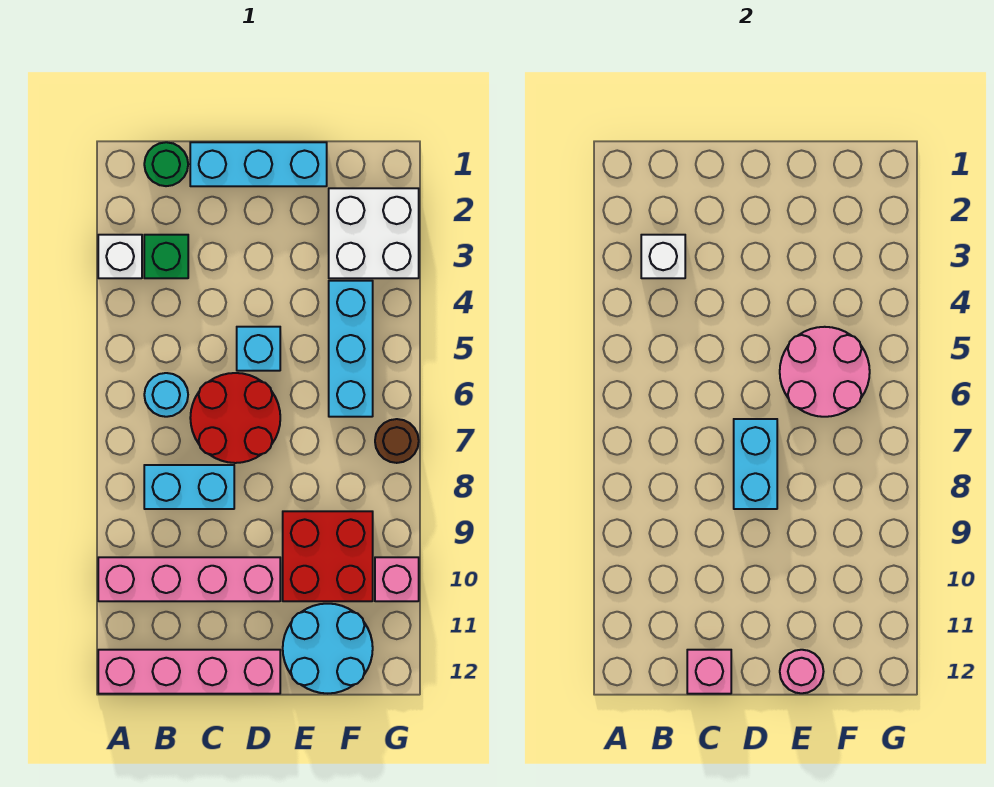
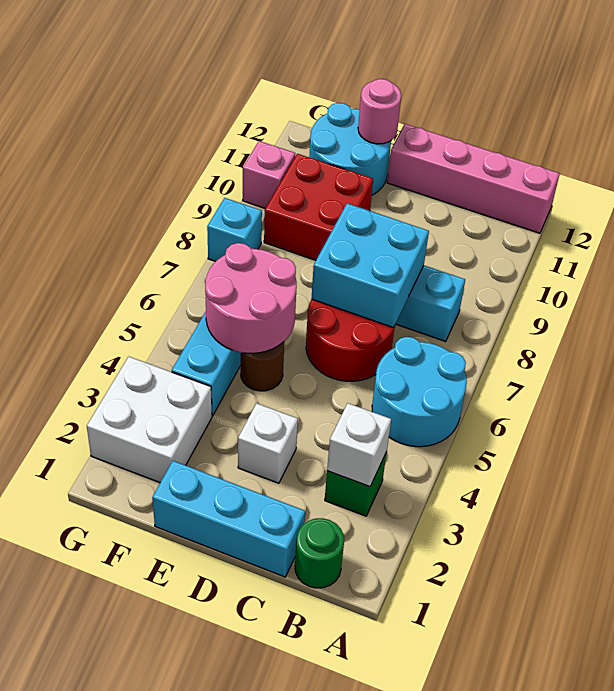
white brick A3 level 1 -> white brick D3 level 1
pink brick A10:D10 level 1 -> none
cyan round brick B6 level 1 -> cyan round brick A5:B6 level 1
pink brick C12 level 2 -> none
cyan brick D5 level 1 -> cyan brick G8 level 1
cyan brick D7:D8 level 2 -> cyan brick C7:D8 level 2
brown round brick G7 level 1 -> brown round brick E5 level 1

